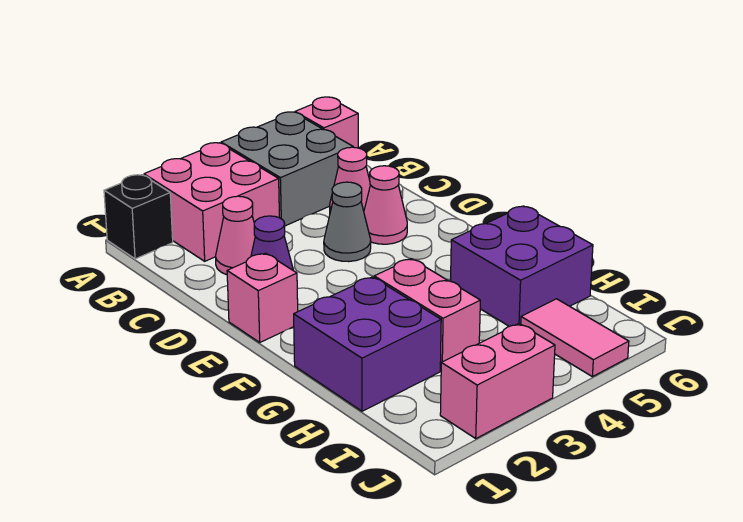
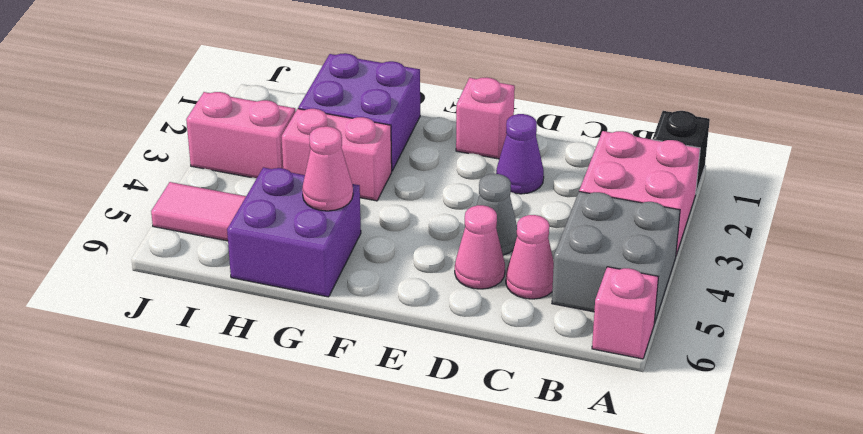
pink cone C2 level 1 -> pink cone G5 level 2
pink brick J2:J3 level 1 -> pink brick I3:J3 level 1

